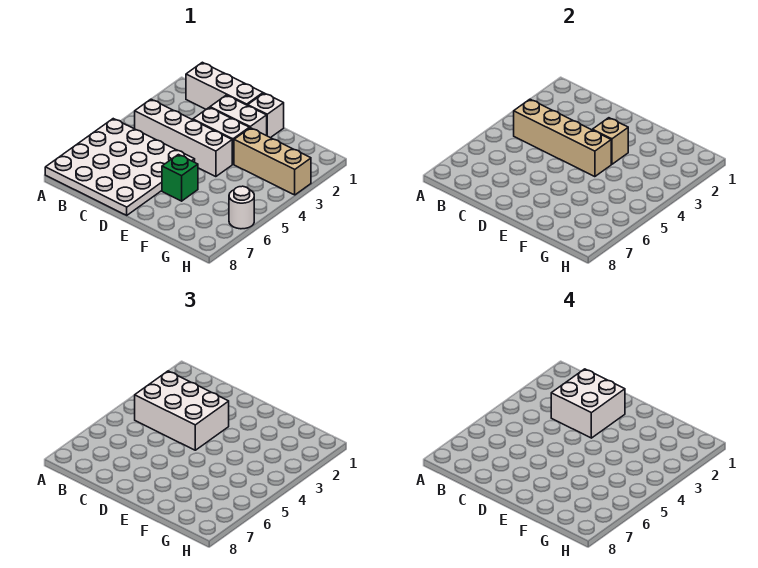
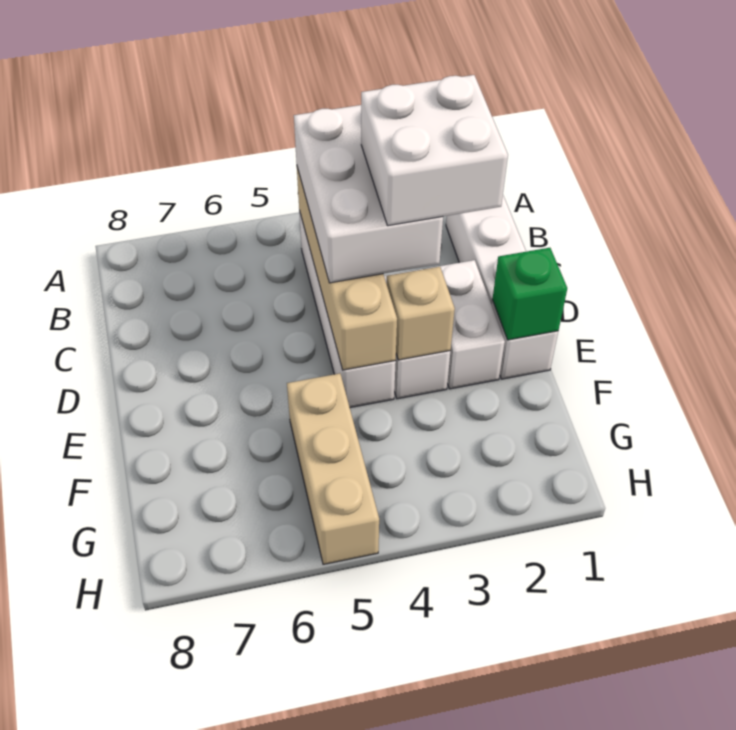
white plate A5:D8 level 1 -> none
green brick E6 level 1 -> green brick E1 level 2
tan brick F3:H3 level 1 -> tan brick F5:H5 level 1
white round brick H6 level 1 -> none

